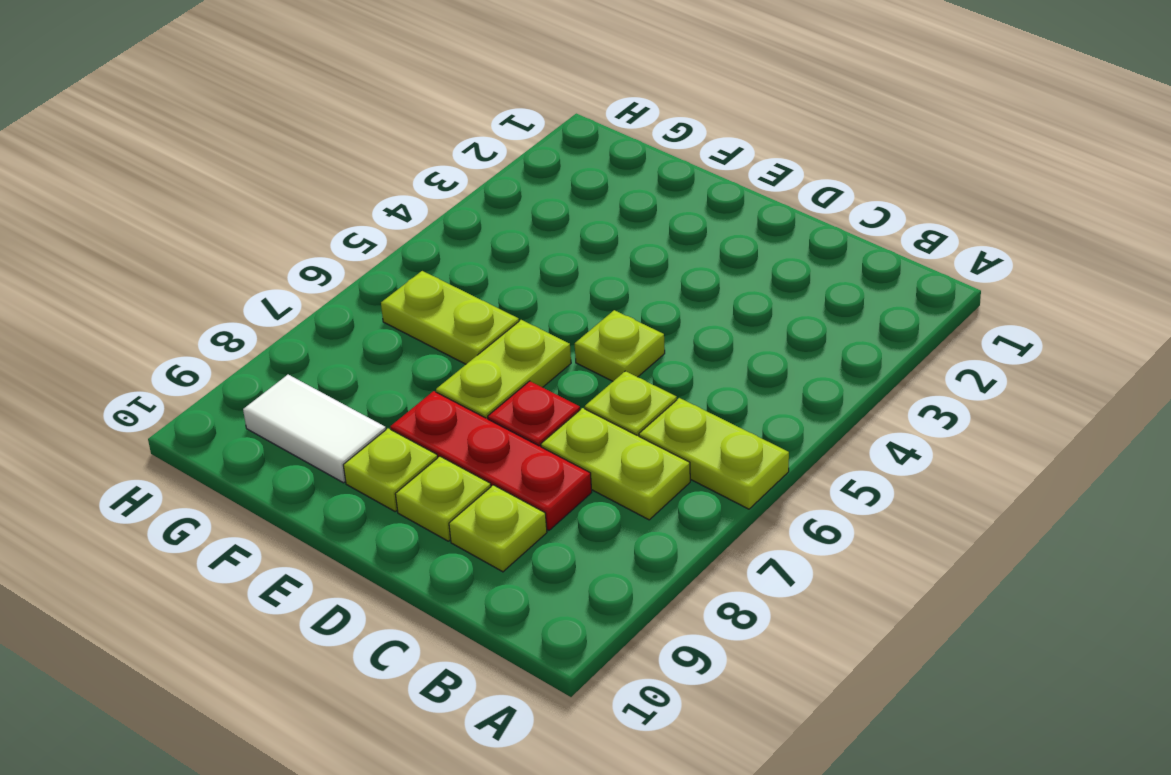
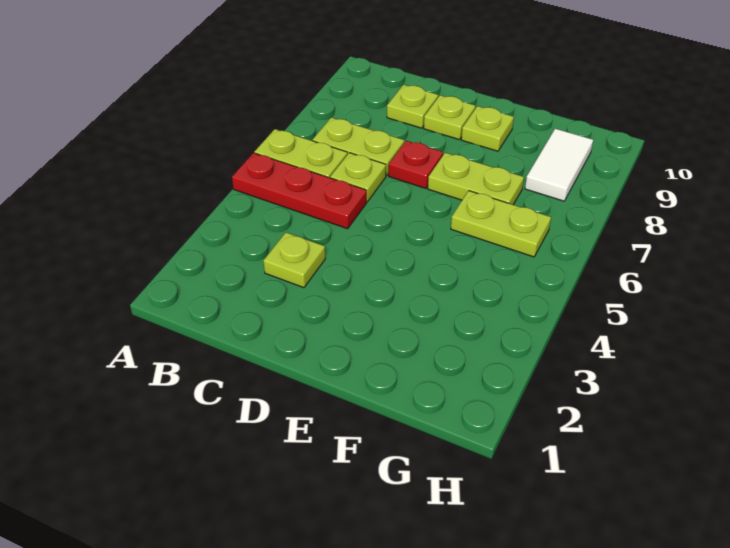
red plate C8:E8 level 1 -> red plate A5:C5 level 1
lime plate D5 level 1 -> lime plate C3 level 1
lime plate E6:E7 level 1 -> lime plate E7:F7 level 1
white tile F9:G9 level 1 -> white tile G8:G9 level 1

